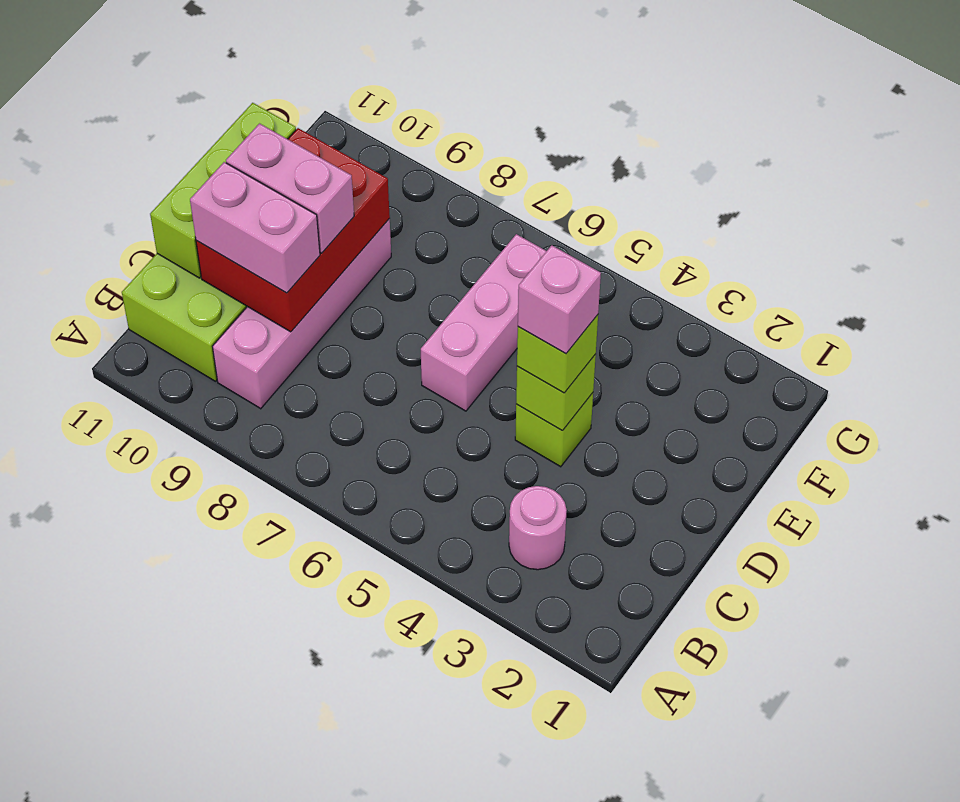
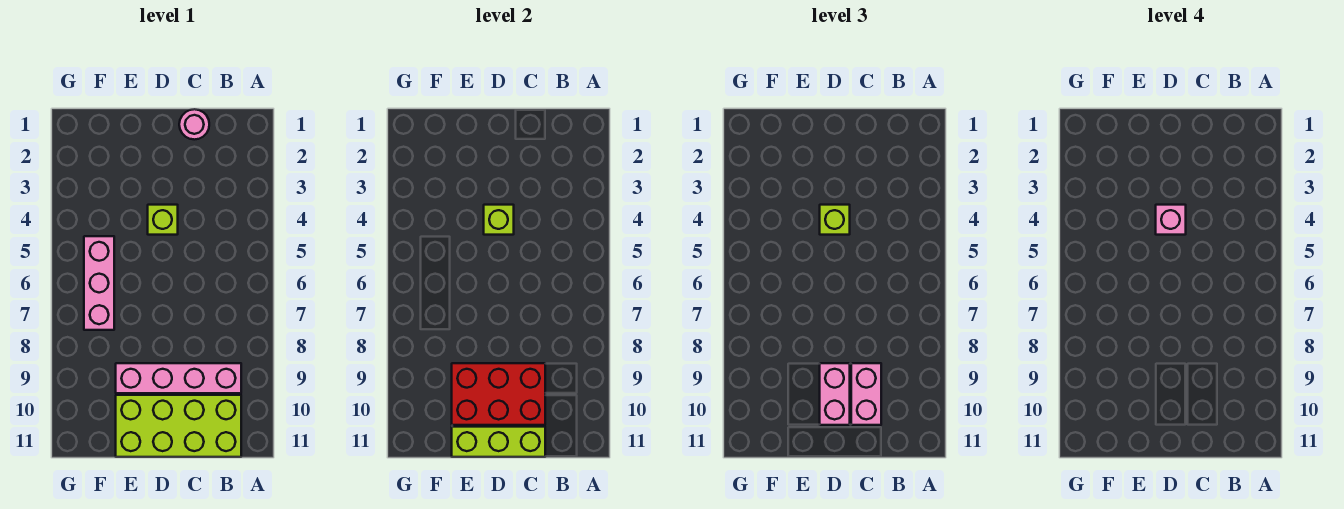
pink round brick B3 level 1 -> pink round brick C1 level 1
pink brick D6:F6 level 1 -> pink brick F5:F7 level 1

